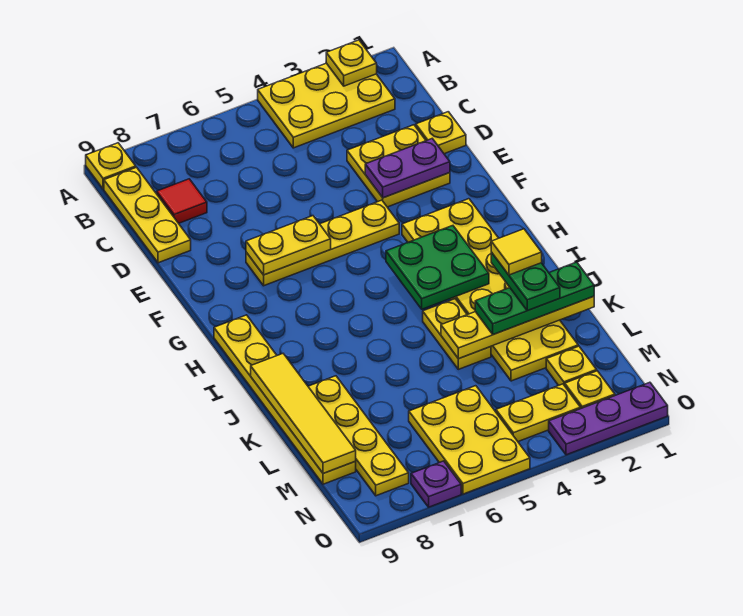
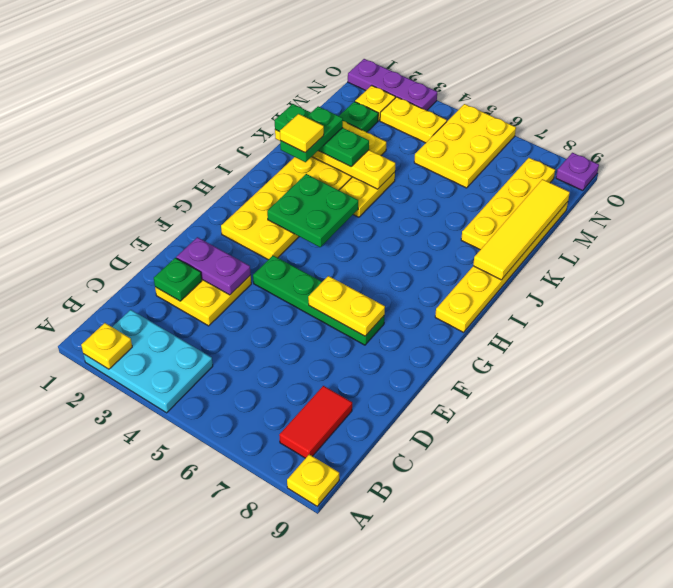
yellow plate A2:B4 level 1 -> cyan plate A2:B4 level 1
yellow plate B9:D9 level 1 -> none
red tile C8 level 1 -> red tile B8:C8 level 1
yellow plate D1 level 1 -> none
none -> green plate D2 level 2
yellow plate F4:F7 level 1 -> green plate F4:F7 level 1
yellow plate M2 level 1 -> green plate M2 level 1
purple plate O7 level 1 -> purple plate O9 level 1

